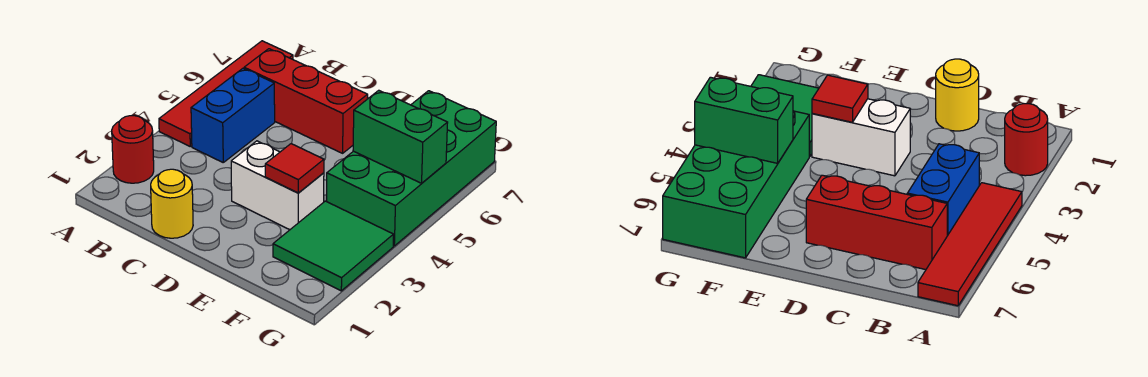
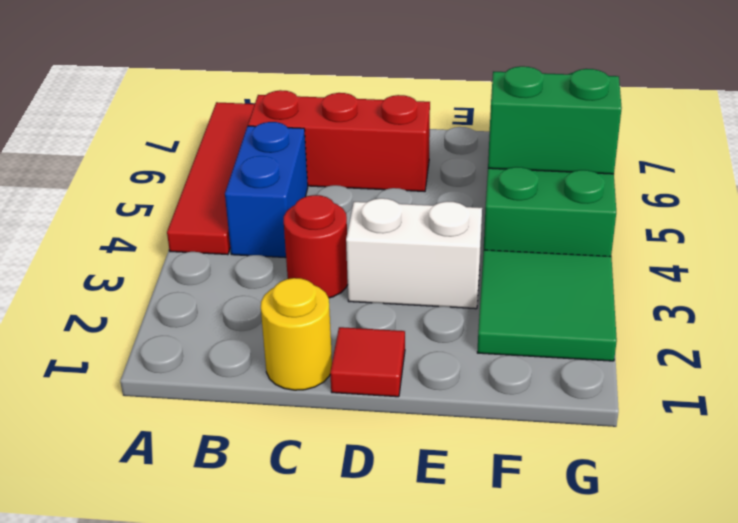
red round brick A2 level 1 -> red round brick C3 level 1
red tile E3 level 2 -> red tile D1 level 1

